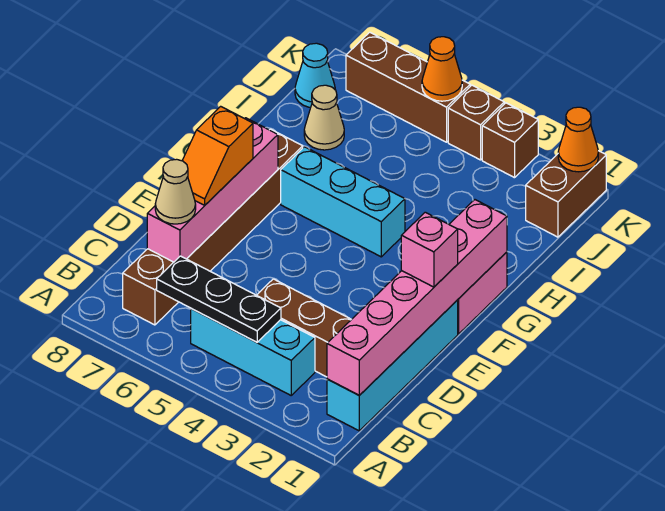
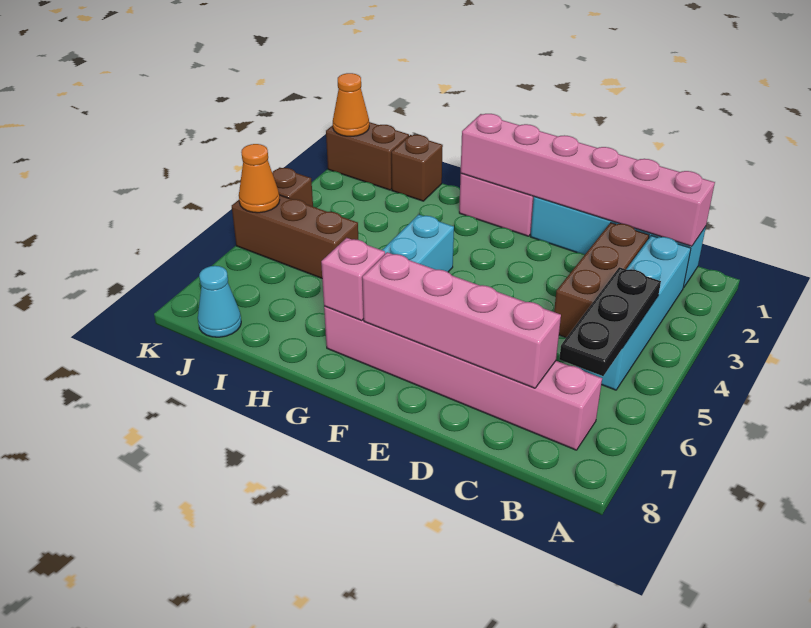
cyan brick B3:B5 level 1 -> cyan brick B2:B5 level 1
brown brick B7:G7 level 1 -> pink brick B7:G7 level 1
tan cone C7 level 3 -> none
orange slope D7:E7 level 3 top E -> none
pink brick E1 level 3 -> pink brick G7 level 2
tan cone I7 level 1 -> none
brown brick K3 level 1 -> brown brick I1 level 1
brown brick K5:K7 level 1 -> brown brick I5:K5 level 1

